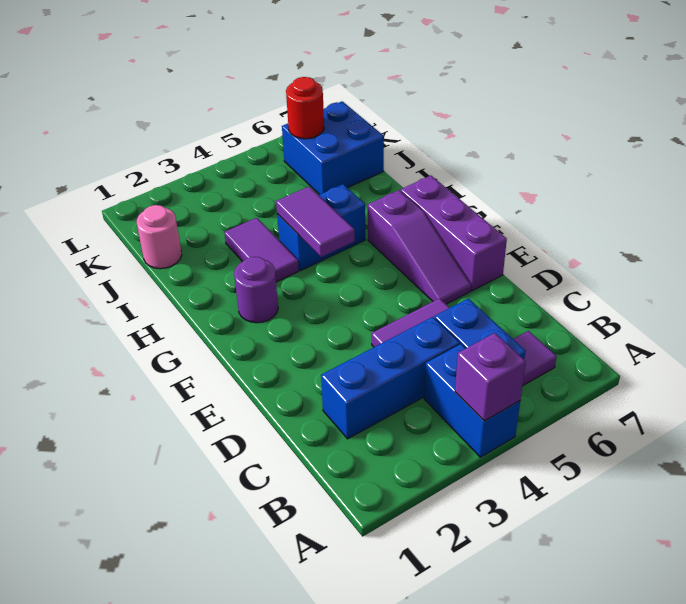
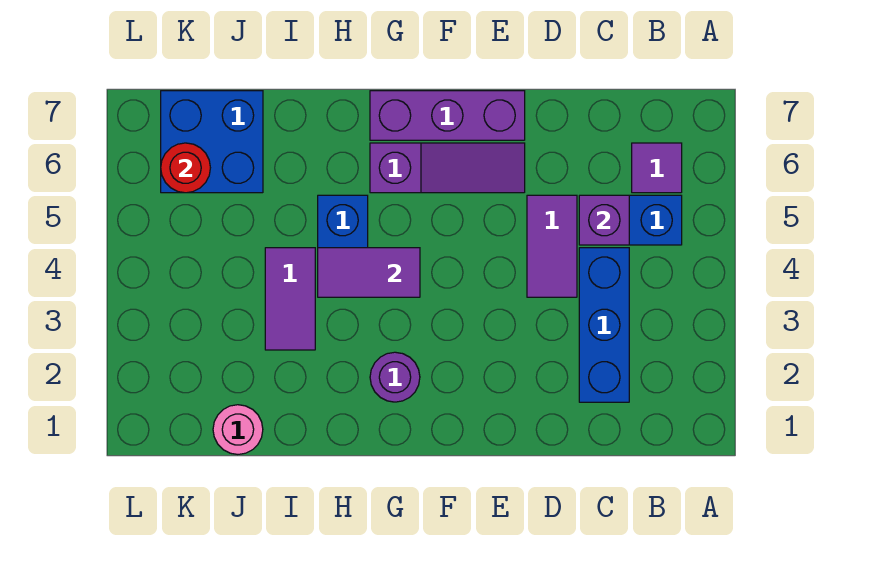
blue brick A4:B4 level 1 -> none
purple brick A4 level 2 -> purple brick C5 level 2
purple tile H3:I3 level 1 -> purple tile I3:I4 level 1

